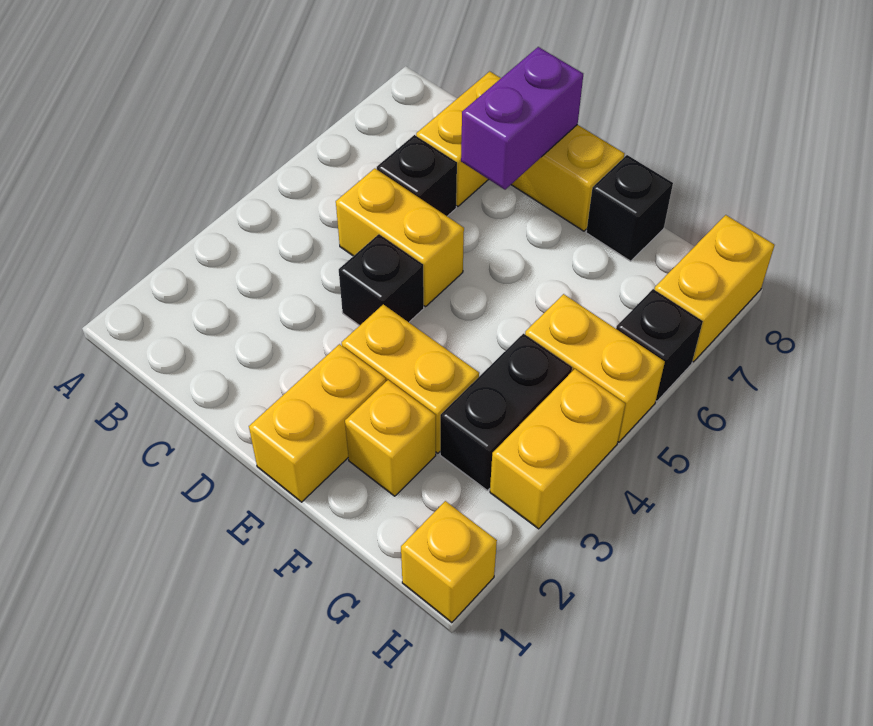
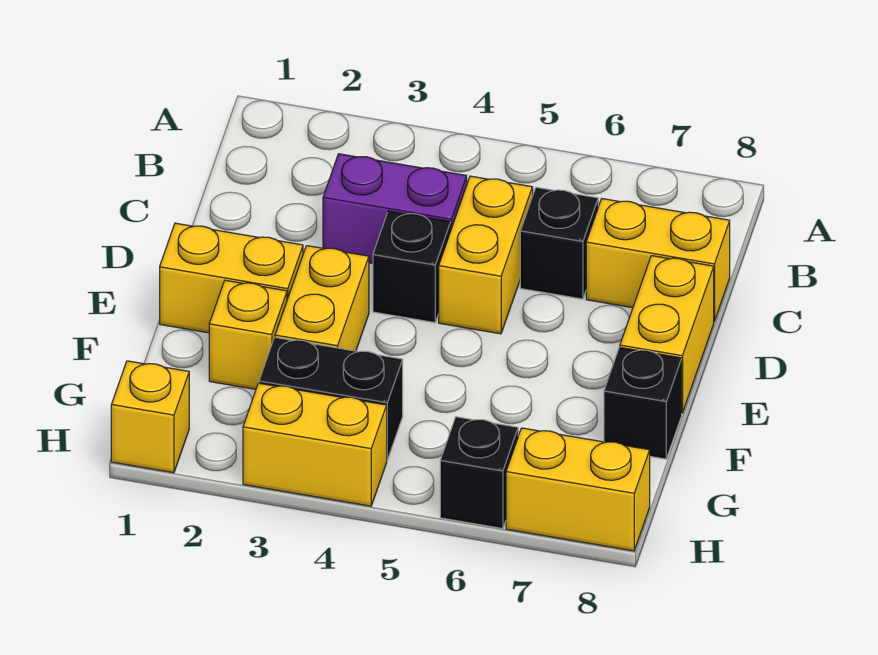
purple brick D7:D8 level 2 -> purple brick C3:C4 level 1
yellow brick G5:H5 level 1 -> none

